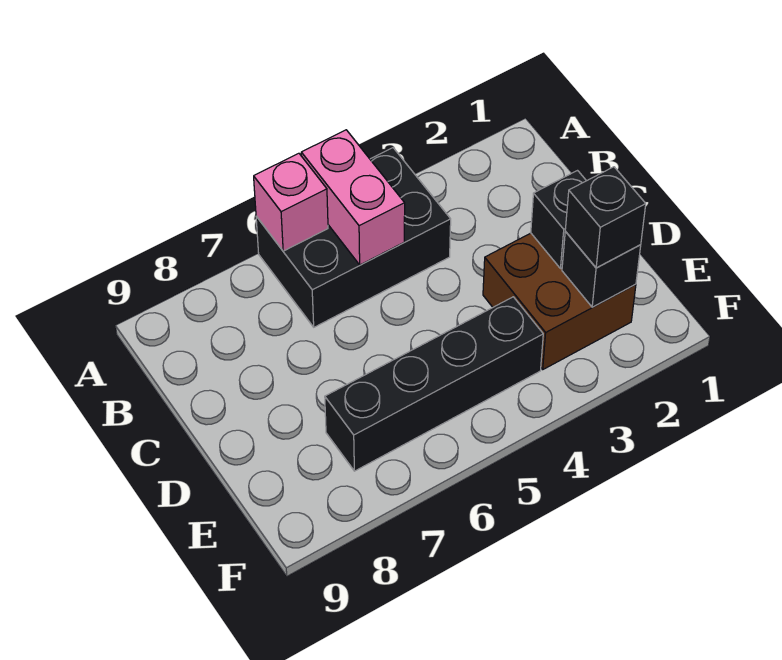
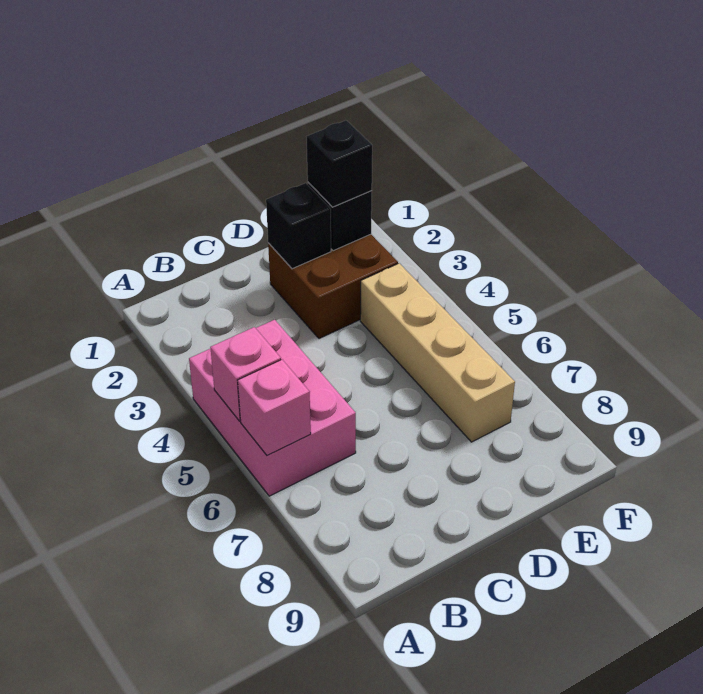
black brick A4:B6 level 1 -> pink brick A4:B6 level 1
pink brick A5:B5 level 2 -> pink brick A5 level 2
black brick E4:E7 level 1 -> tan brick E4:E7 level 1

